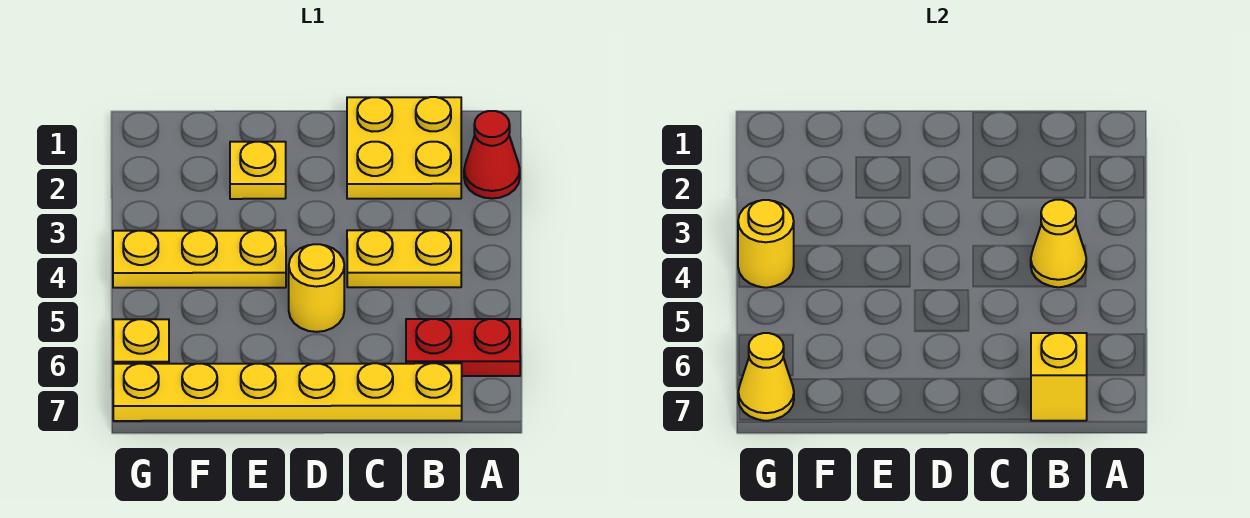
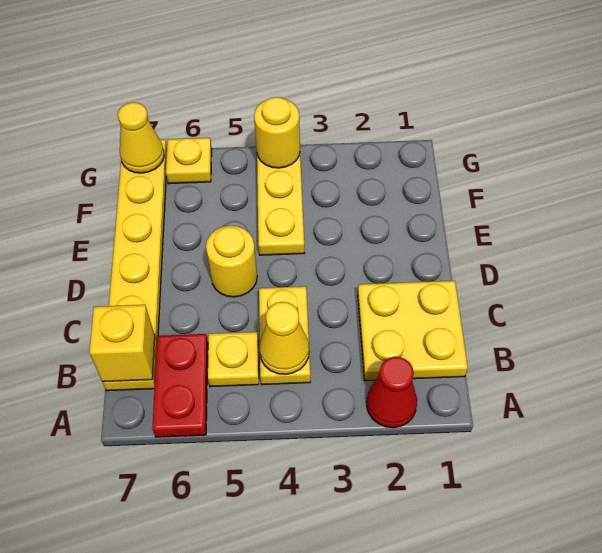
yellow plate E2 level 1 -> yellow plate B5 level 1

